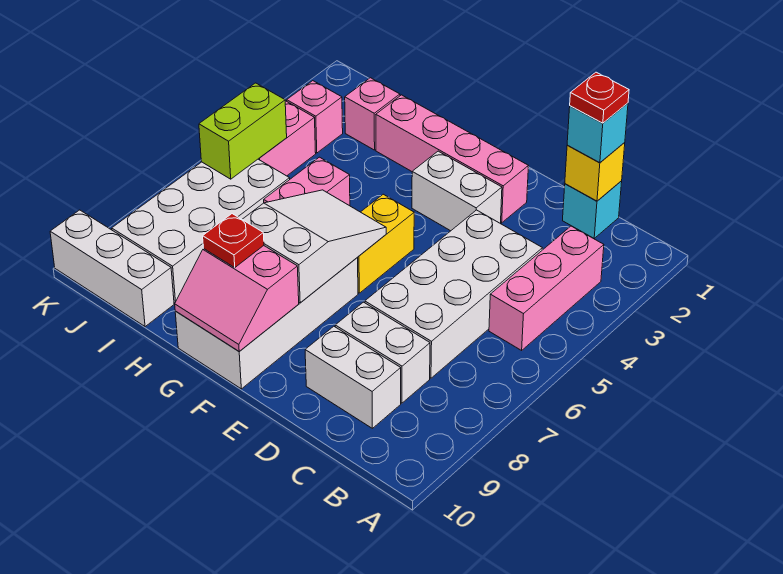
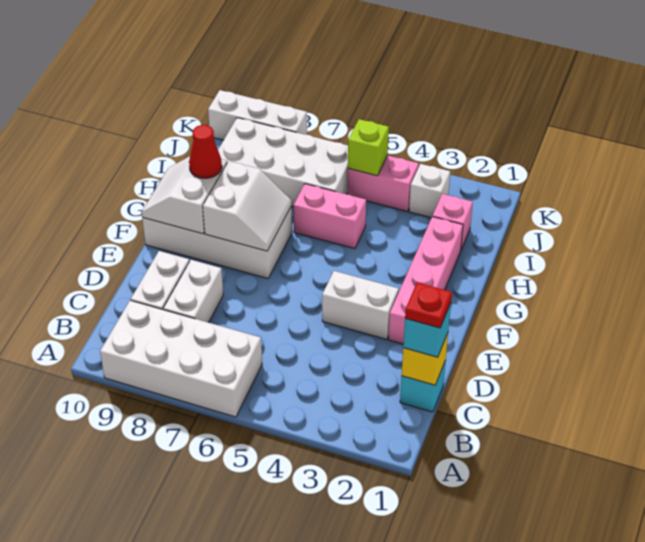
pink brick B3:B5 level 1 -> none
white brick C4:D7 level 1 -> white brick A6:B9 level 1
white brick E3:F3 level 1 -> white brick E3:E4 level 1
yellow brick F5:F6 level 1 -> none
white slope F6:G8 level 2 top 8 -> white slope F7:G8 level 2 top 8
pink slope F9:G10 level 2 top 9 -> white slope F9:G10 level 2 top 9
red plate G9 level 3 -> red cone G9 level 3
white brick I10:K10 level 1 -> white brick K8:K10 level 1
pink brick J3 level 1 -> white brick J3 level 1
lime brick J5:J6 level 2 -> lime brick J5 level 2

